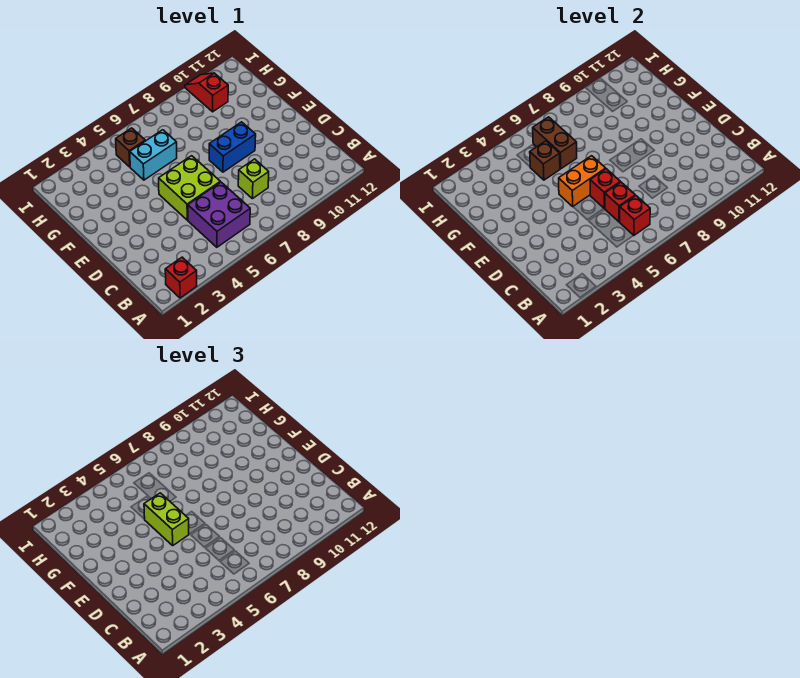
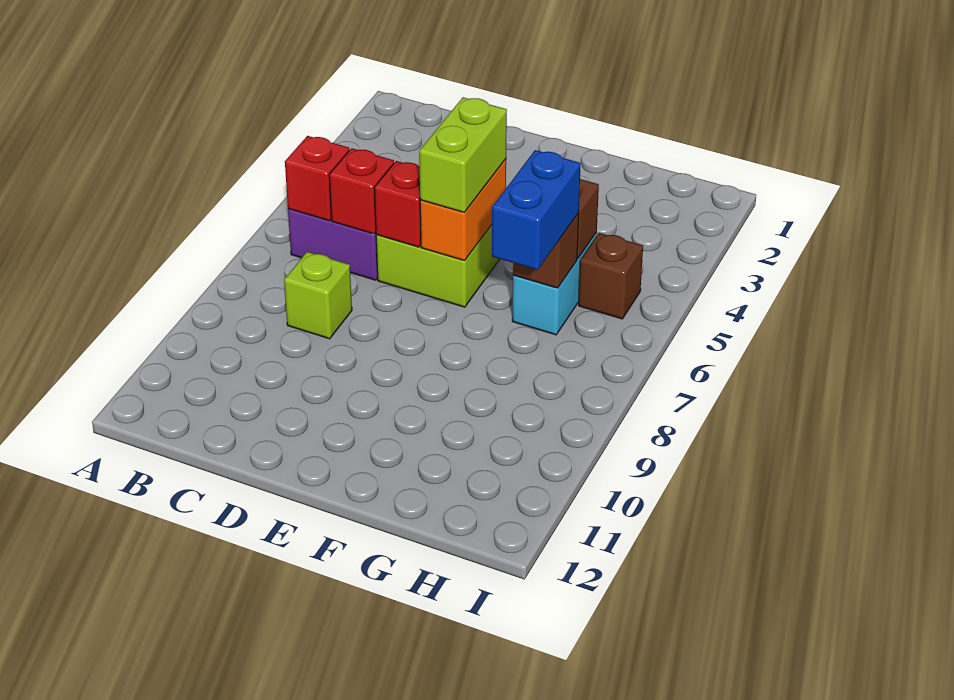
red brick A2 level 1 -> none
lime brick E5:F5 level 3 -> lime brick E5:E6 level 3
blue brick E8:E9 level 1 -> blue brick G6:G7 level 3
brown brick G6:H6 level 2 -> brown brick G6 level 2
red slope H10:I10 level 1 top H -> none

